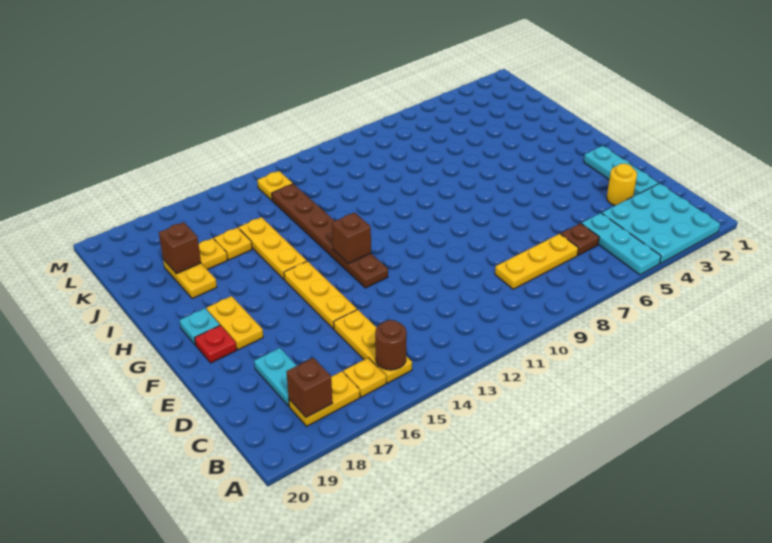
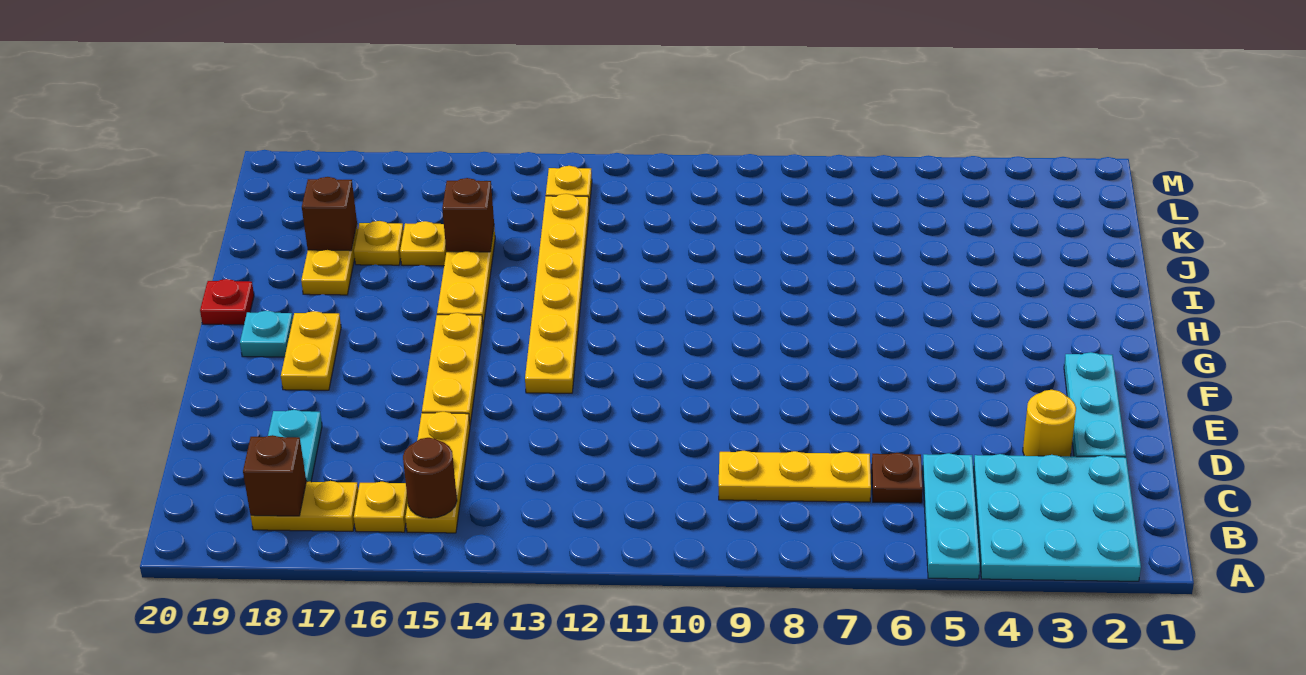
brown plate F13:K13 level 1 -> yellow plate F13:K13 level 1
red plate F19 level 1 -> red plate H20 level 1
brown brick G13 level 2 -> brown brick J15 level 2

